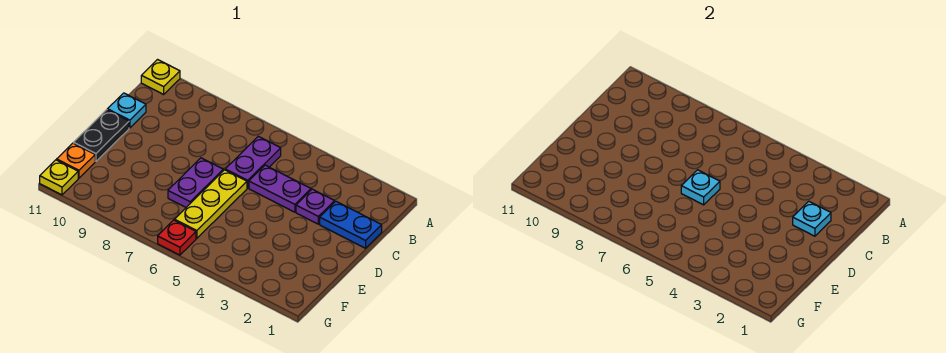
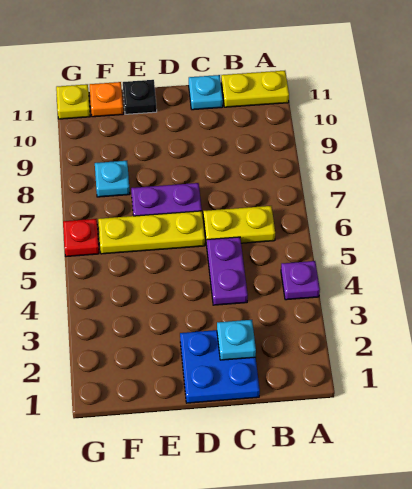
yellow plate A11 level 1 -> yellow plate A11:B11 level 1
purple plate B6:C6 level 1 -> yellow plate B6:C6 level 1
blue plate C1:C2 level 1 -> blue plate C1:D2 level 1
purple plate C3 level 1 -> purple plate A4 level 1
cyan plate D6 level 2 -> cyan plate F8 level 1
black plate D11:E11 level 1 -> black plate E11 level 1

